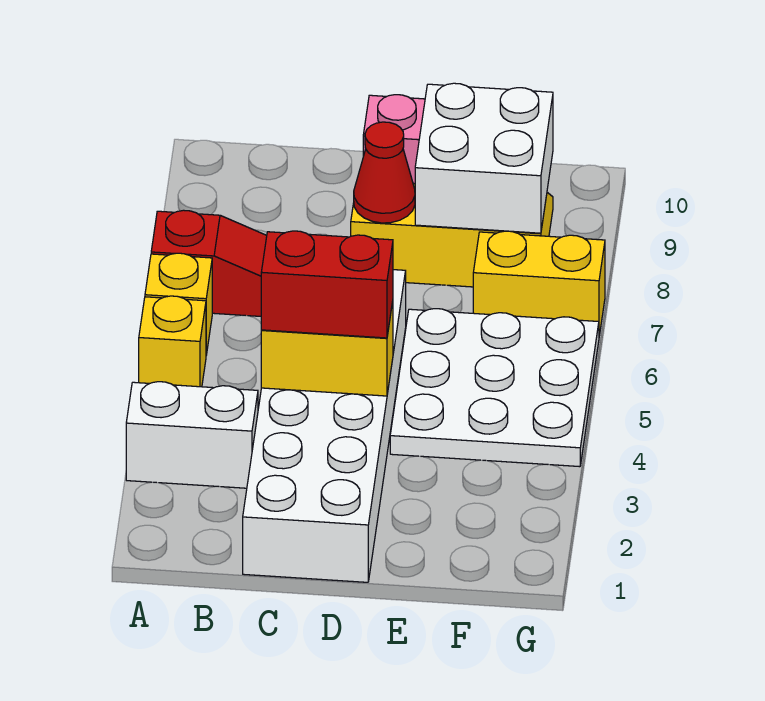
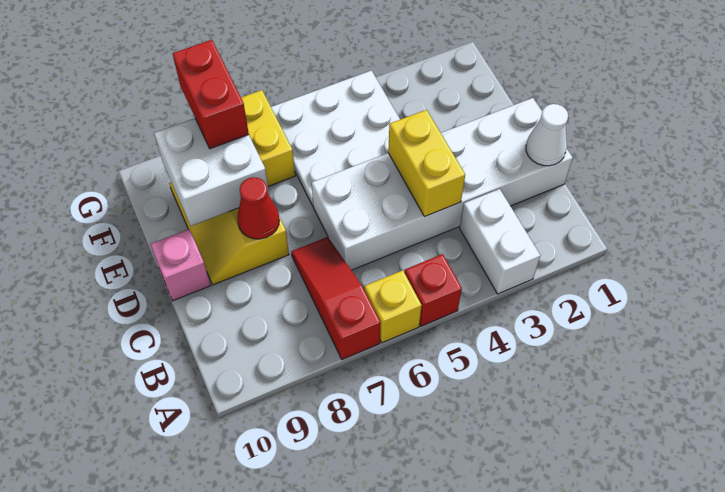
yellow brick A5 level 1 -> red brick A5 level 1
none -> white cone C1 level 2
red brick C4:D4 level 3 -> red brick F8:G8 level 3

